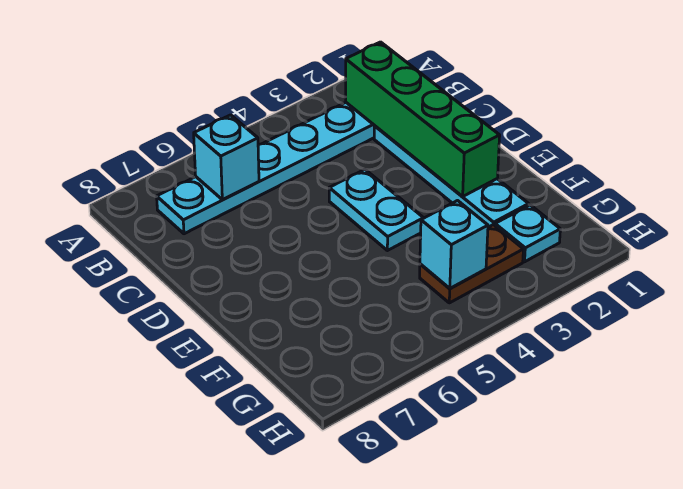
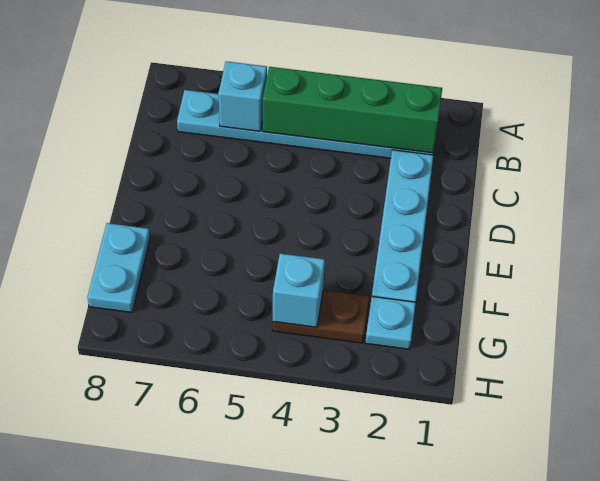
green brick B2:E2 level 2 -> green brick B2:B5 level 2
cyan plate D4:E4 level 1 -> cyan plate F8:G8 level 1

